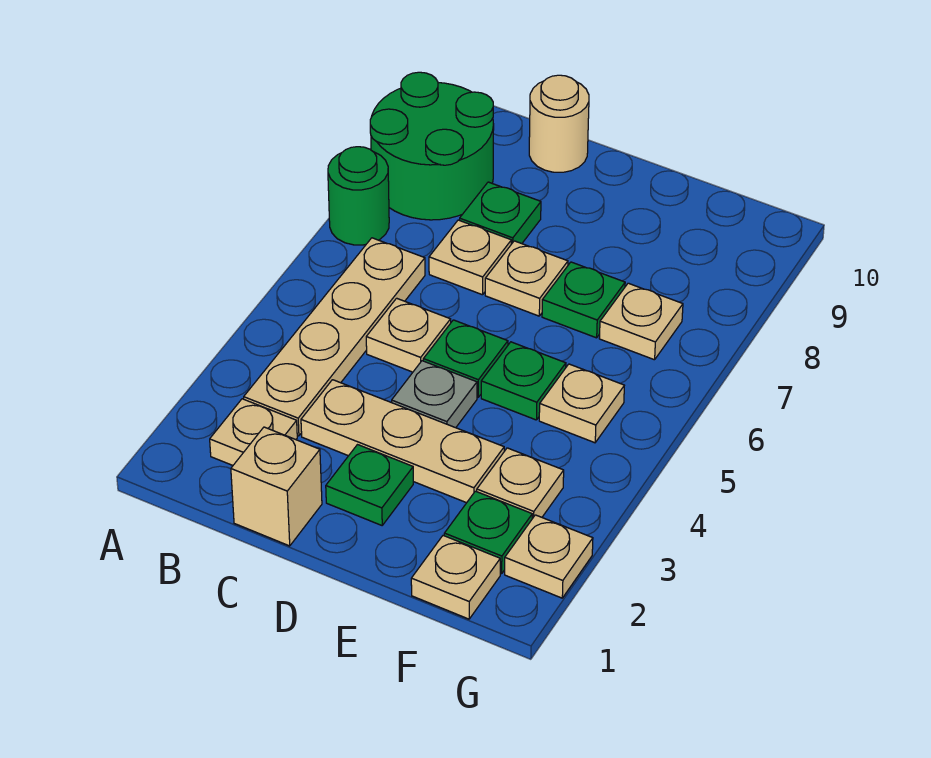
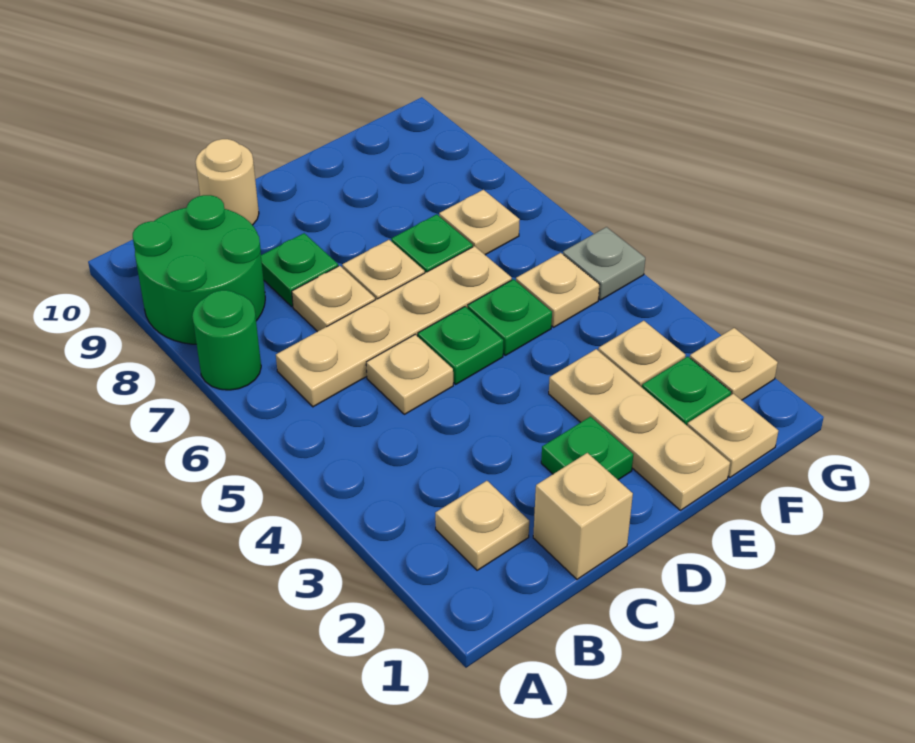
tan plate B3:B6 level 1 -> tan plate B6:E6 level 1
tan plate C3:E3 level 1 -> tan plate E1:E3 level 1
grey plate D4 level 1 -> grey plate G5 level 1

